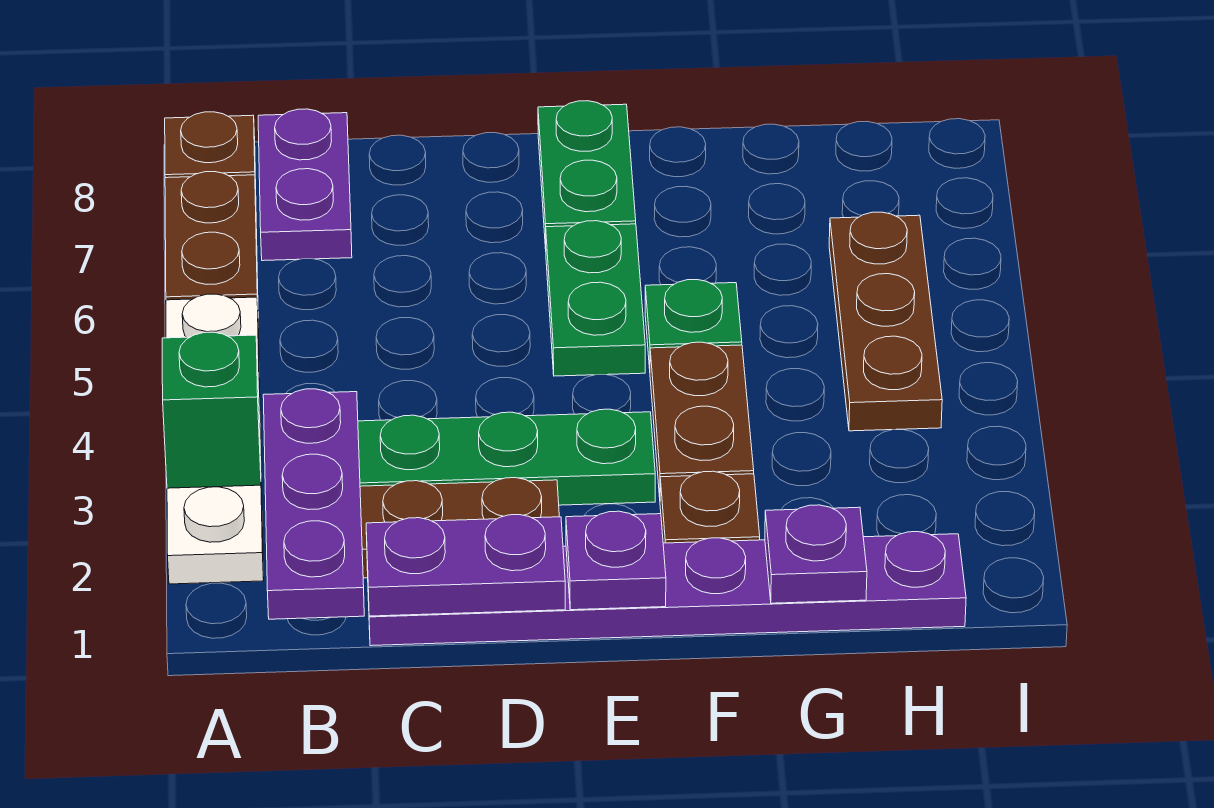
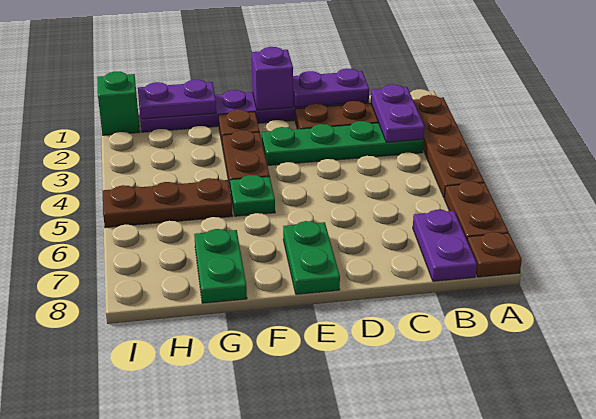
white plate A2:A5 level 1 -> brown plate A2:A5 level 1
green brick A3 level 2 -> green brick I1 level 1
purple plate B1:B3 level 2 -> purple plate B2:B3 level 2
purple plate E1 level 2 -> purple brick E1 level 2
green plate E5:E6 level 1 -> green plate G7:G8 level 1
purple plate G1 level 2 -> purple plate G1:H1 level 2
brown plate H4:H6 level 1 -> brown plate G5:I5 level 1

